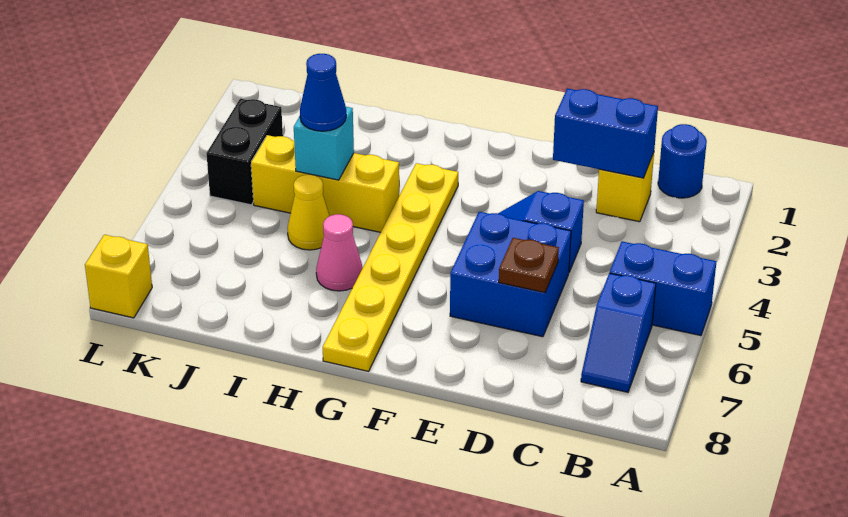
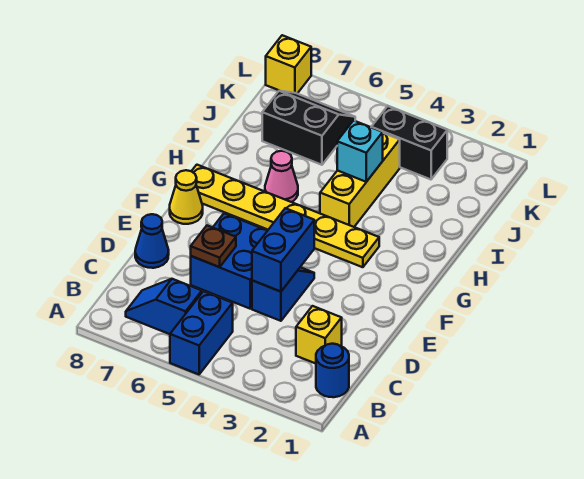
blue brick C2:D2 level 2 -> blue brick D4:E4 level 2
blue cone I4 level 3 -> blue cone D8 level 1
yellow cone I5 level 1 -> yellow cone F8 level 1
none -> black slope J6:K7 level 1 top J

